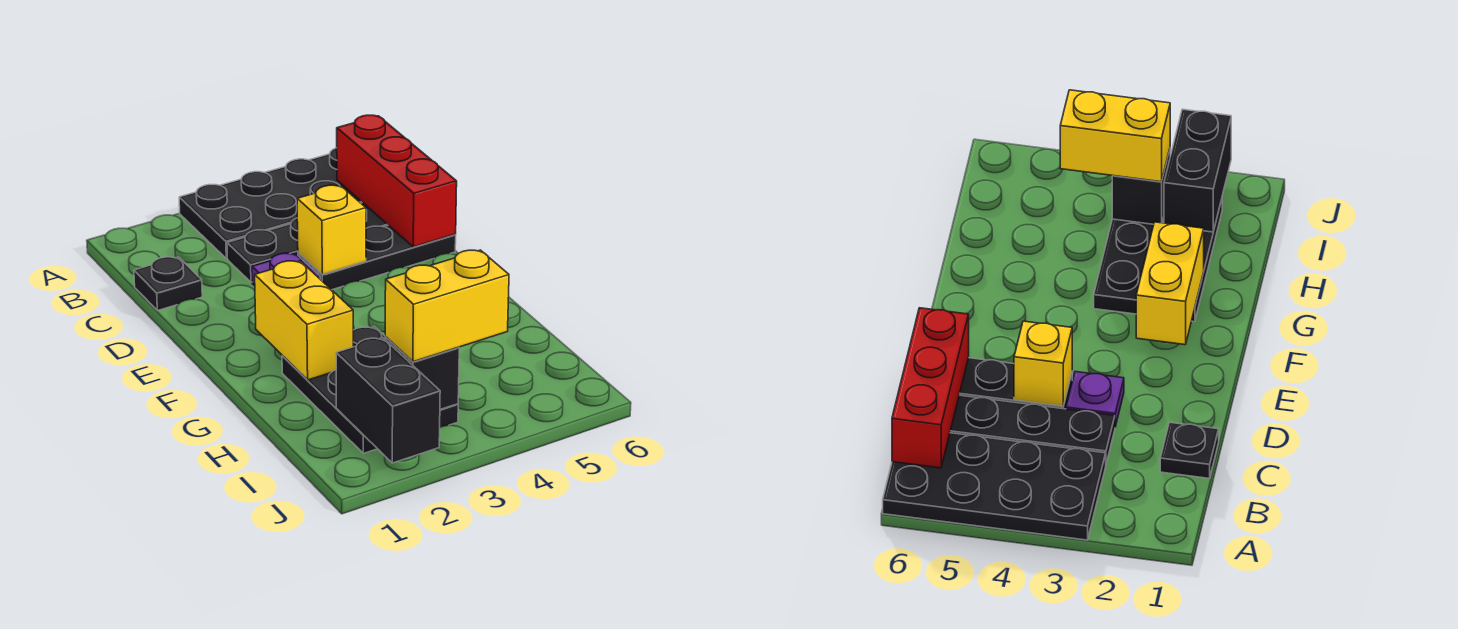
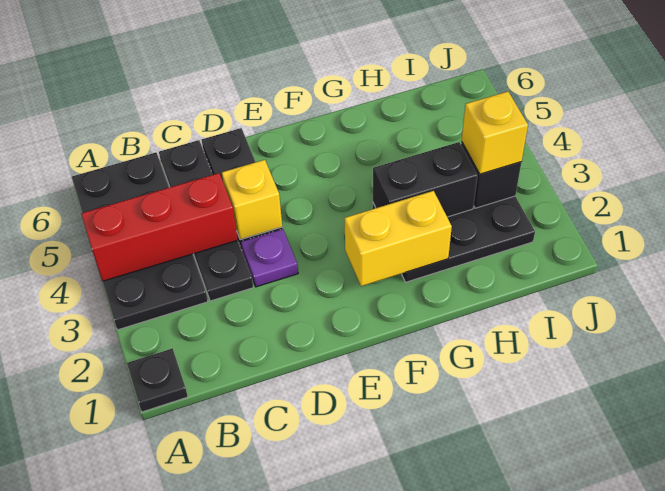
red brick B6:D6 level 2 -> red brick A4:C4 level 2
black plate C1 level 1 -> black plate A1 level 1
black brick I2:J2 level 2 -> black brick G3:H3 level 2
yellow brick I3:I4 level 3 -> yellow brick I3 level 3

